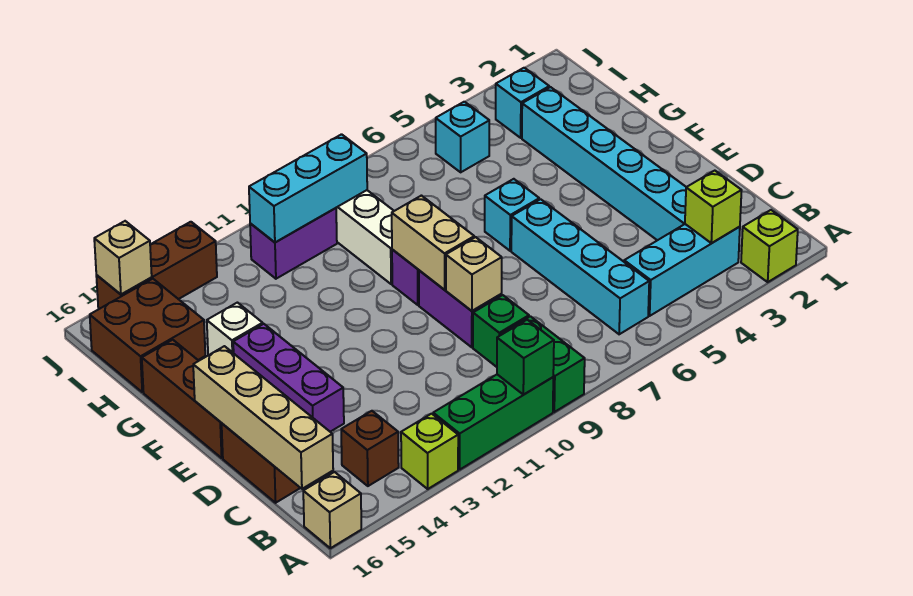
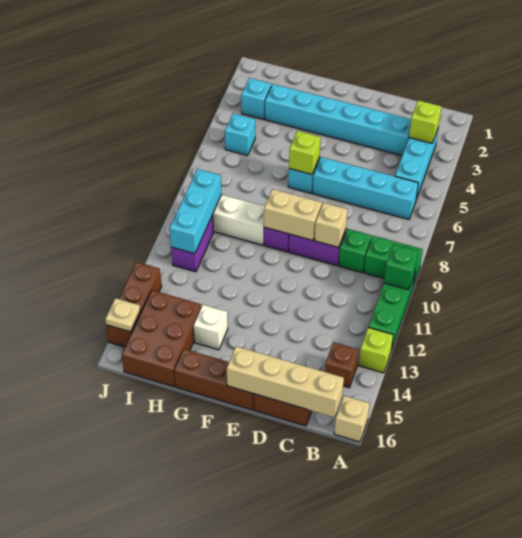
lime brick A2 level 1 -> lime brick F6 level 2
purple brick D14:F14 level 1 -> none
brown brick H15:I16 level 1 -> brown brick H14:I16 level 1
tan brick J15 level 2 -> tan plate J15 level 2

